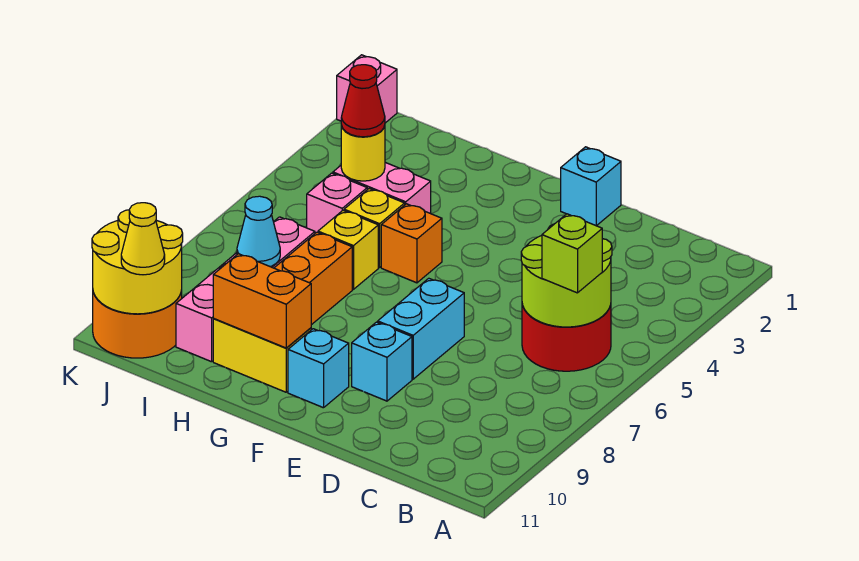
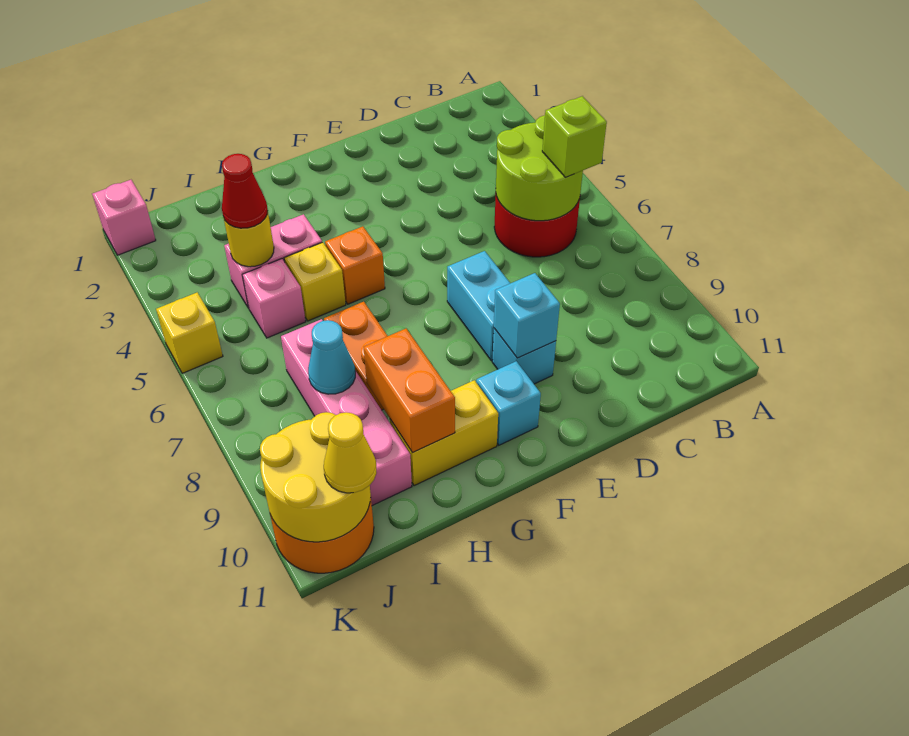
cyan brick E1 level 1 -> cyan brick E9 level 2
orange brick G10:H10 level 2 -> orange brick H9:H10 level 2
yellow brick H6 level 1 -> yellow brick K5 level 1

